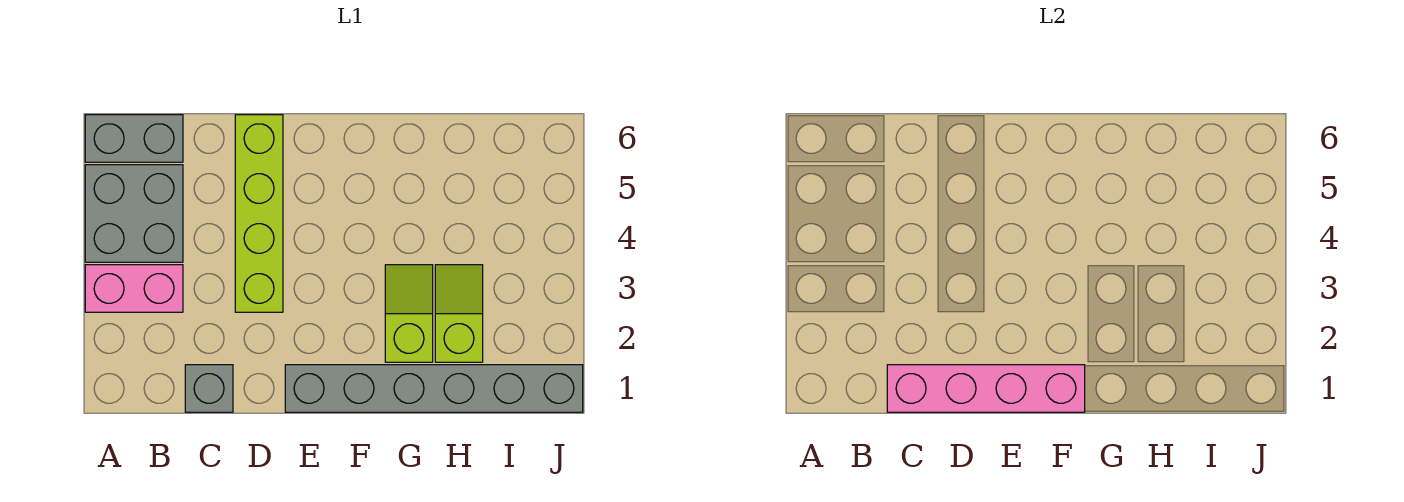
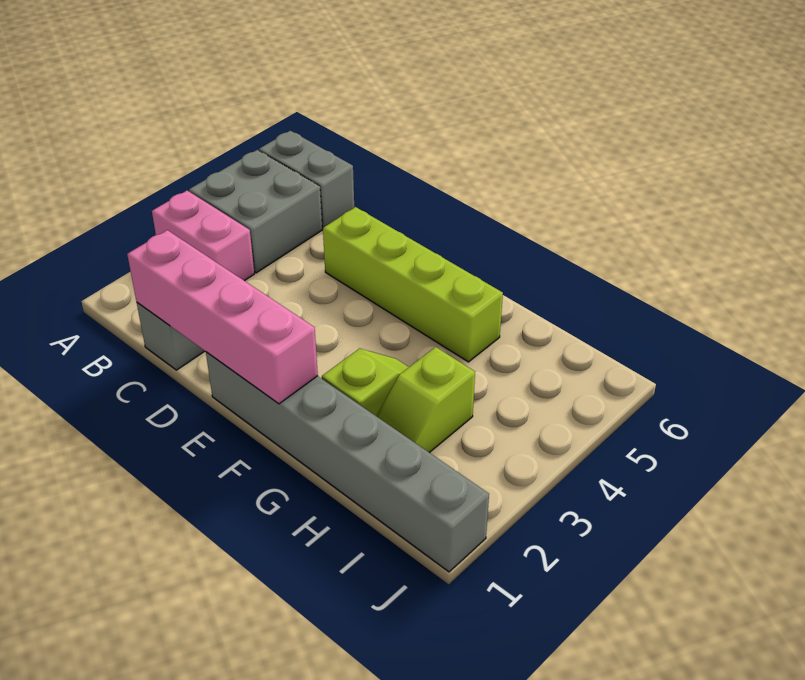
lime brick D3:D6 level 1 -> lime brick D5:G5 level 1
lime slope H2:H3 level 1 top 2 -> lime slope H2:H3 level 1 top 3

